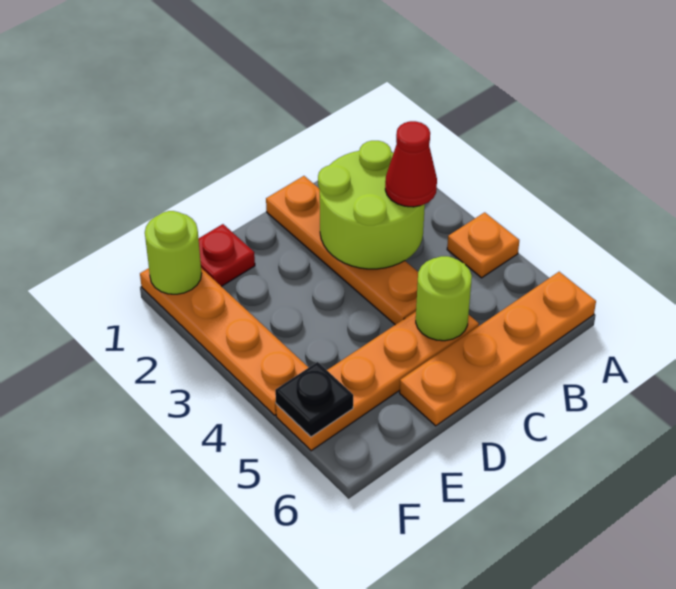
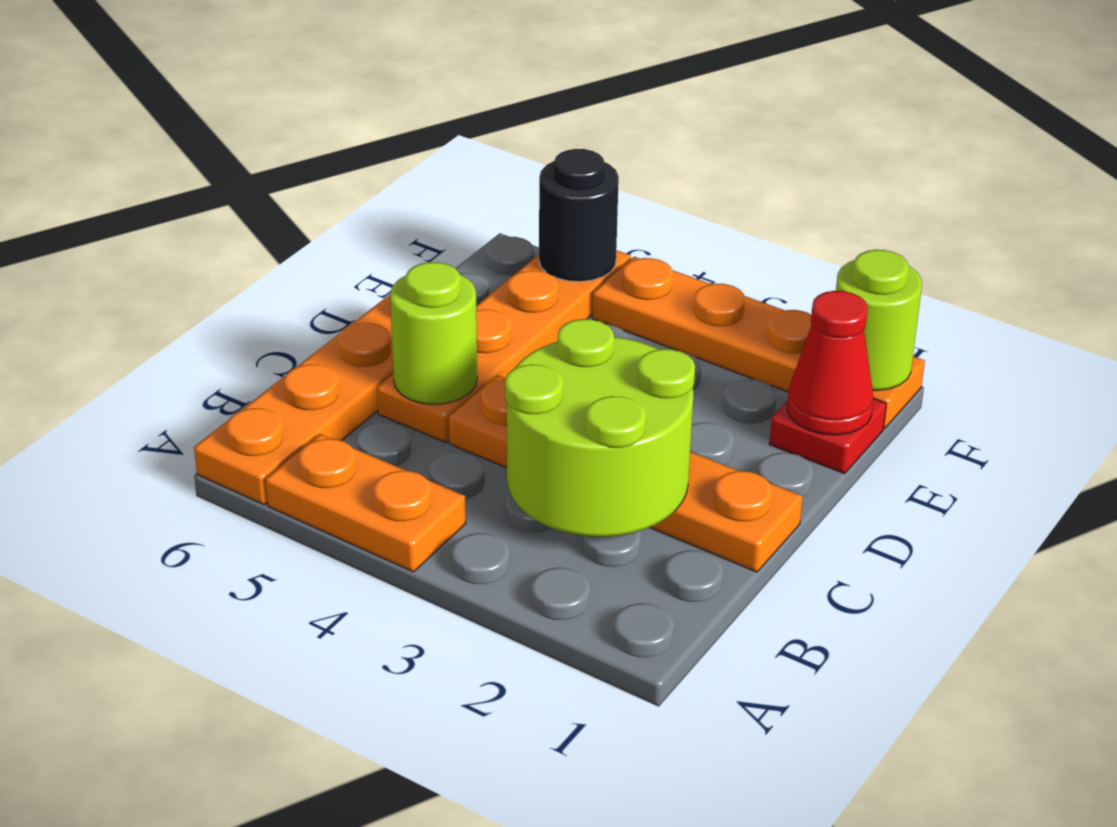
orange plate A4 level 1 -> orange plate A4:A5 level 1
red cone B3 level 3 -> red cone E1 level 2
black plate F5 level 2 -> black round brick F5 level 2

